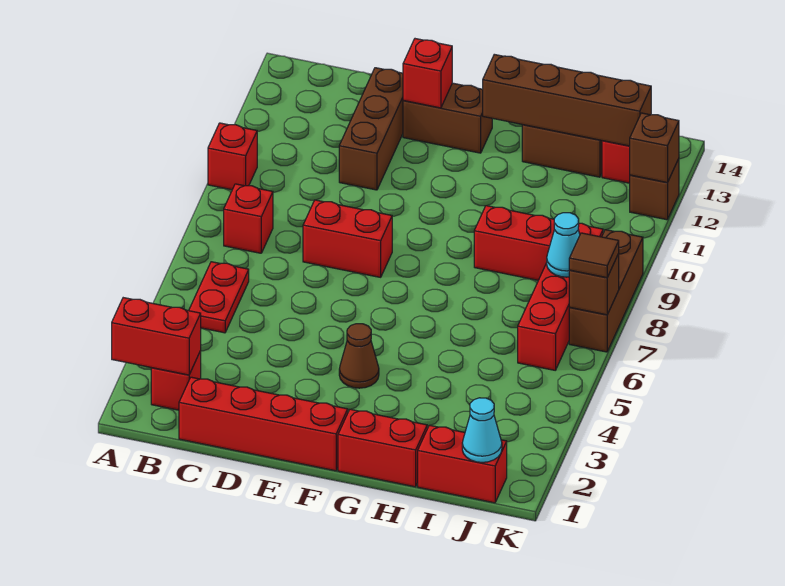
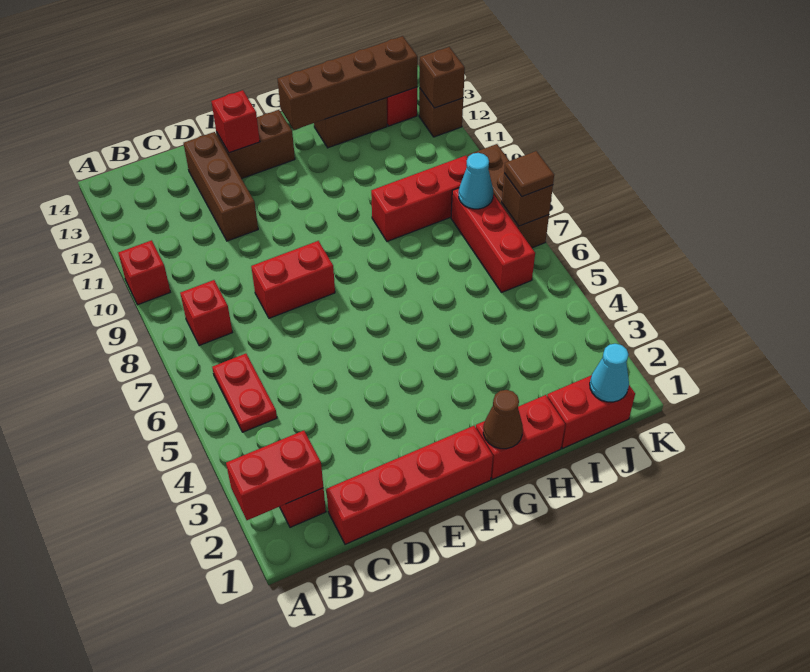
brown cone F4 level 1 -> brown cone G1 level 2

